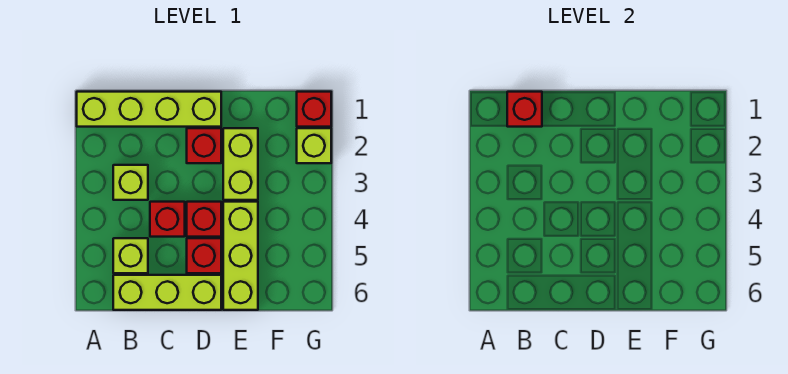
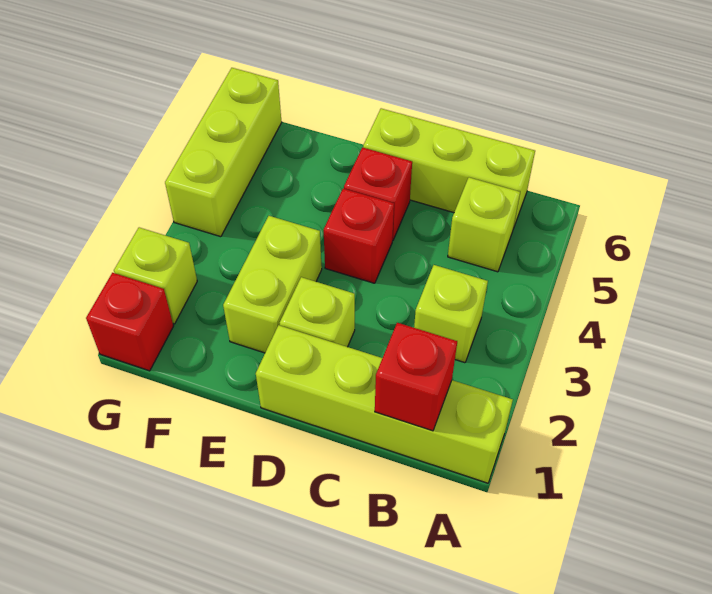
red brick C4 level 1 -> none
red brick D2 level 1 -> lime brick D2 level 1
lime brick E4:E6 level 1 -> lime brick G4:G6 level 1

